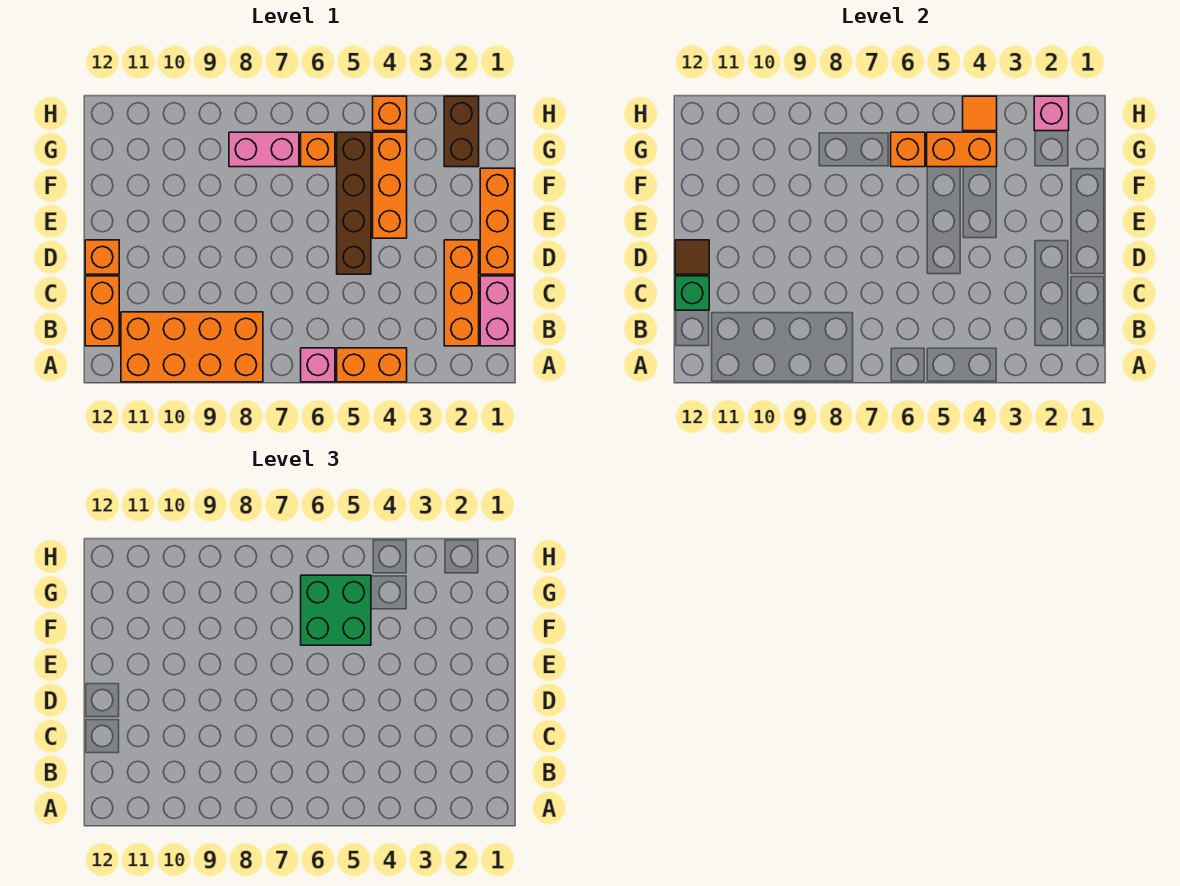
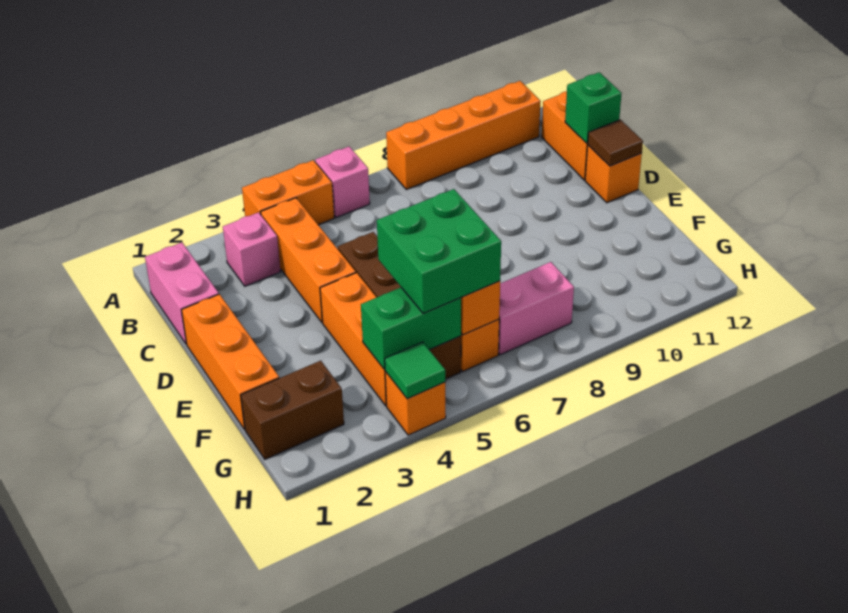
orange brick A8:B11 level 1 -> orange brick A8:A11 level 1
orange brick B2:D2 level 1 -> orange brick B4:D4 level 1
brown brick G2:H2 level 1 -> brown brick G1:G2 level 1
orange brick G4:G5 level 2 -> green brick G4:G5 level 2
pink brick H2 level 2 -> pink brick B3 level 1
orange tile H4 level 2 -> green tile H4 level 2

